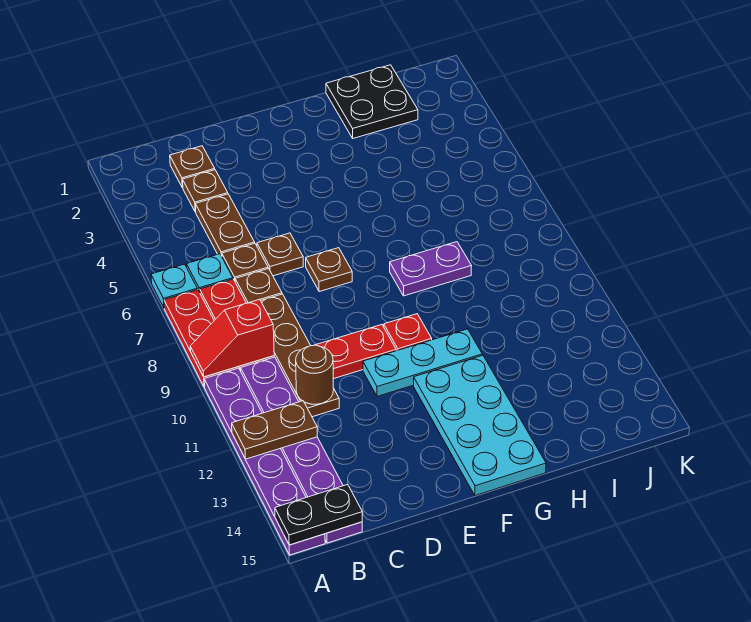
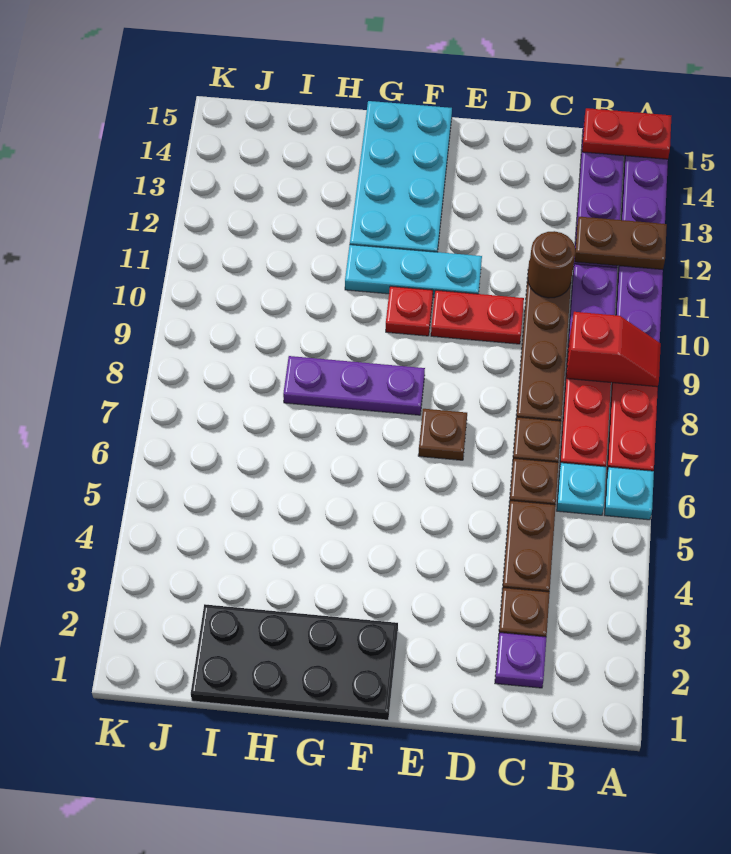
black plate A15:B15 level 2 -> red plate A15:B15 level 2
brown plate C2 level 1 -> purple plate C2 level 1
brown plate D6 level 1 -> none
purple plate G8:H8 level 1 -> purple plate F8:H8 level 1
black plate H1:I2 level 1 -> black plate F1:I2 level 1

